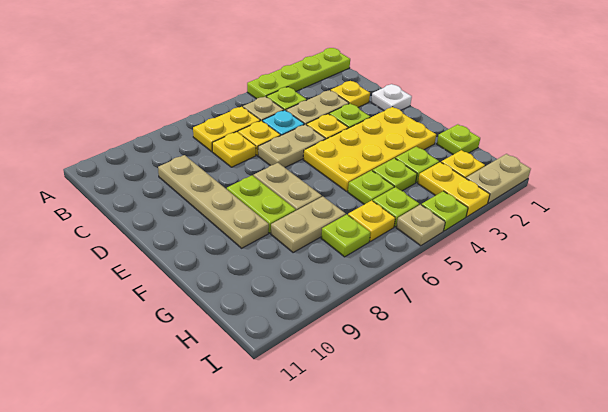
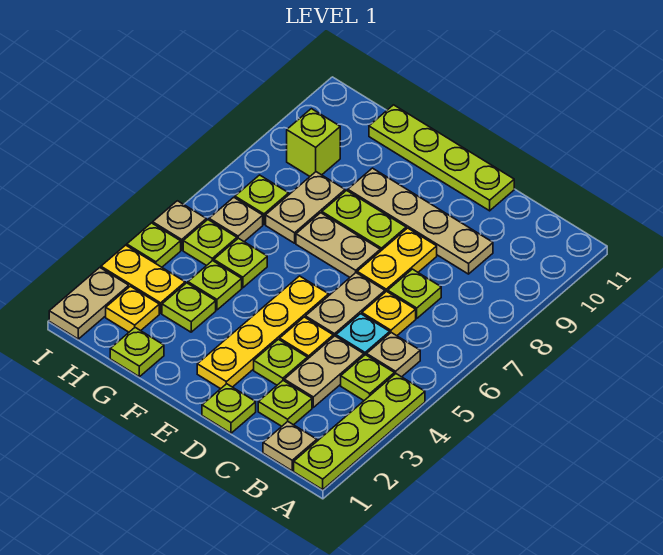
none -> tan plate B1 level 1
yellow plate B6:B7 level 1 -> yellow plate D7:D8 level 1
yellow plate C2 level 1 -> lime plate C2 level 1
yellow plate C7 level 1 -> lime plate C7 level 1
white plate D1 level 1 -> lime plate D1 level 1
none -> lime plate D11:G11 level 1
yellow plate E2:F5 level 1 -> yellow plate E2:E5 level 1
yellow plate H6 level 1 -> tan plate H6 level 1
none -> lime brick H9 level 1

